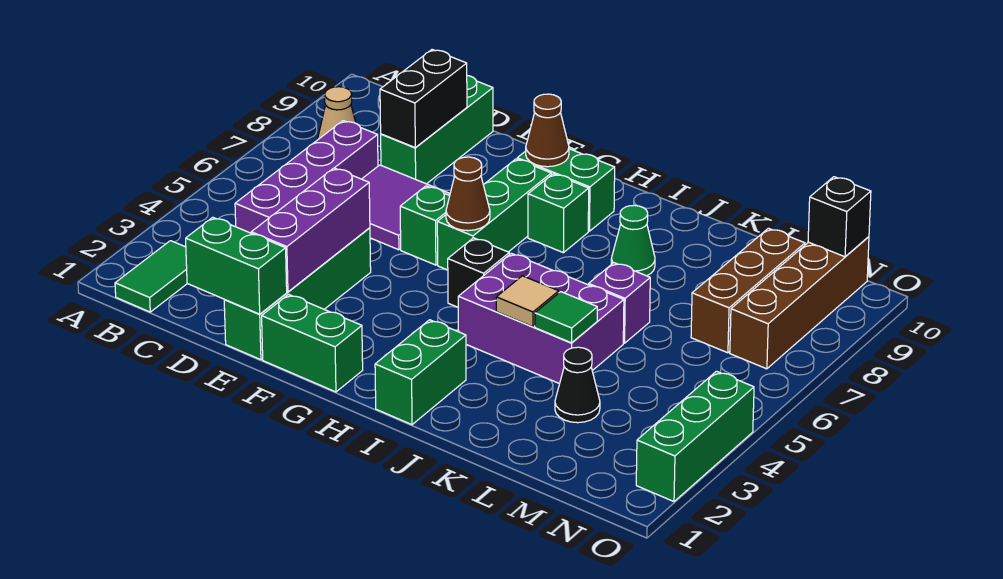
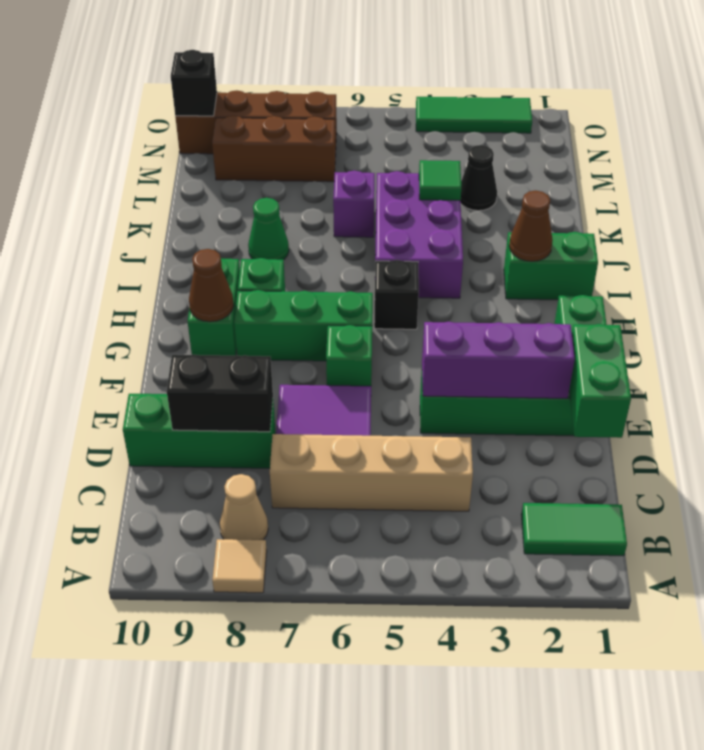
purple brick C4:C7 level 1 -> tan brick C4:C7 level 1
brown cone G6 level 2 -> brown cone I2 level 2
tan tile J4 level 2 -> tan tile A8 level 1
green brick O2:O4 level 1 -> green tile O2:O4 level 1

